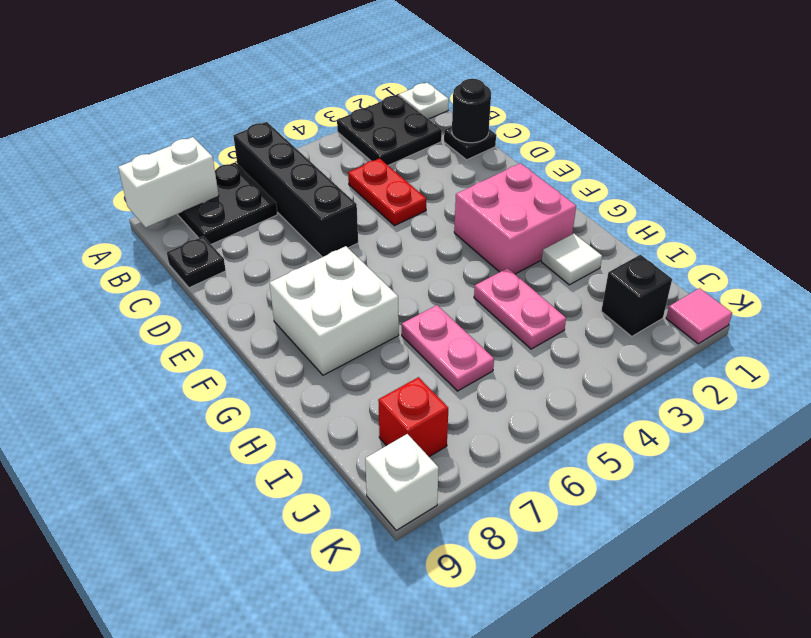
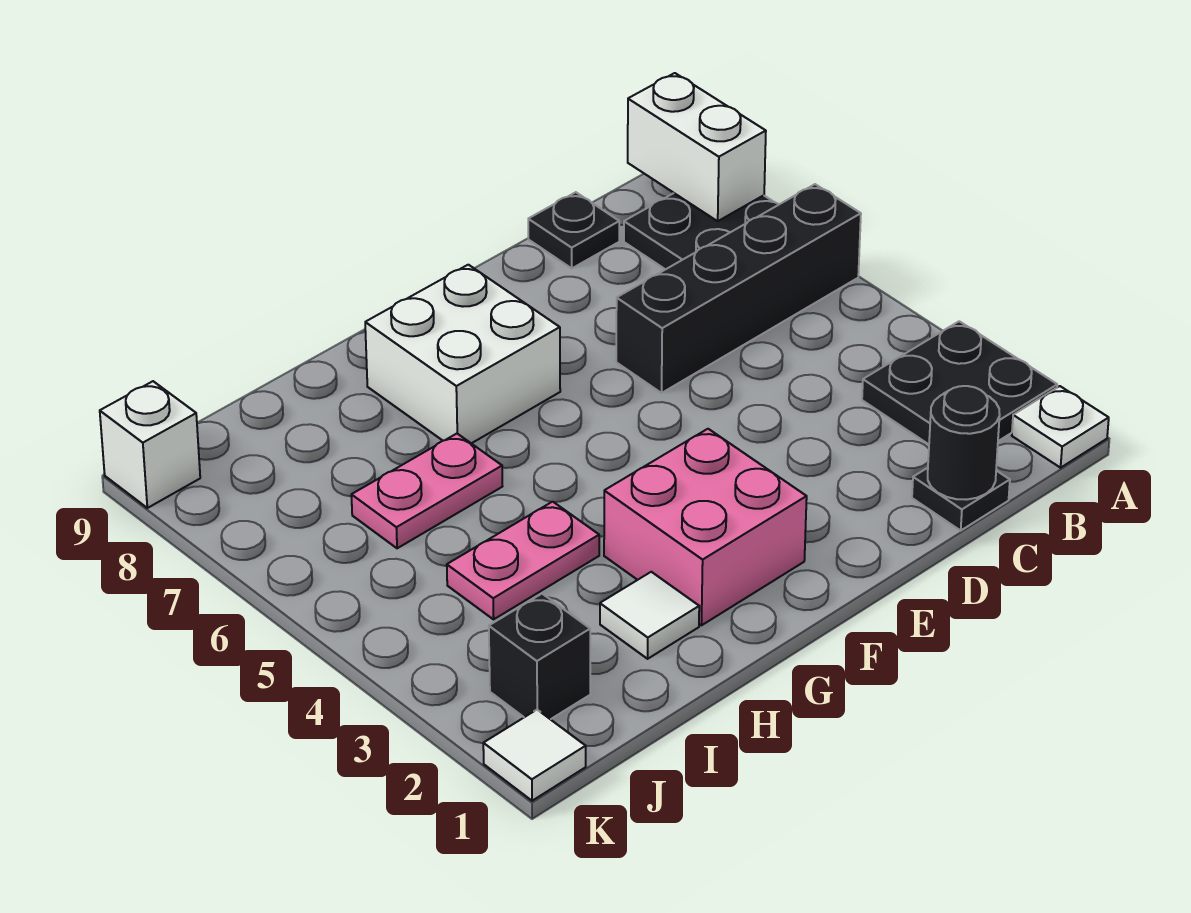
red plate C4:D4 level 1 -> none
red brick J8 level 1 -> none
pink tile K1 level 1 -> white tile K1 level 1

